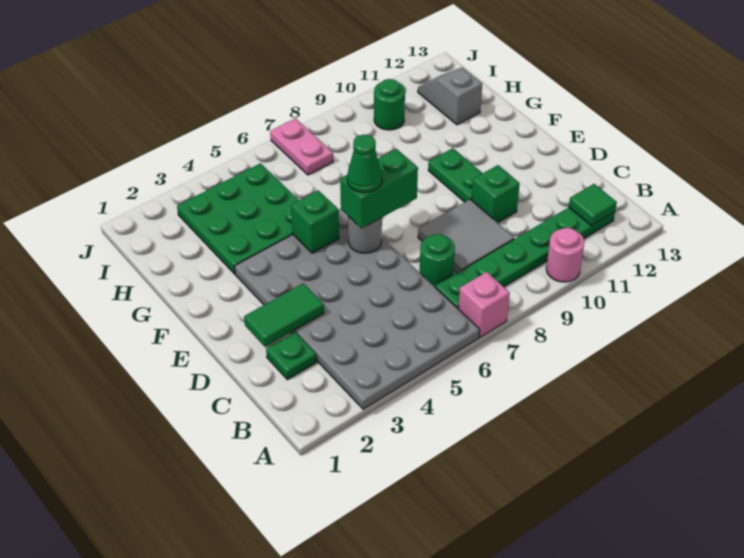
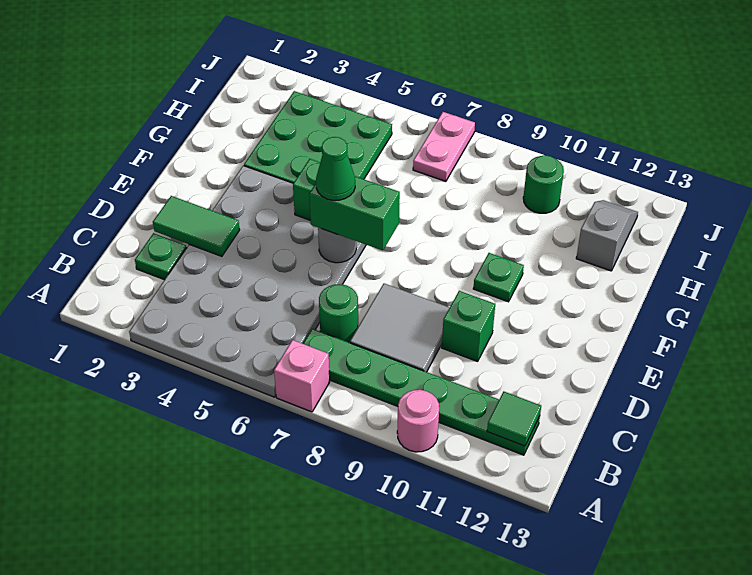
green plate E10:F10 level 1 -> green plate F10 level 1

